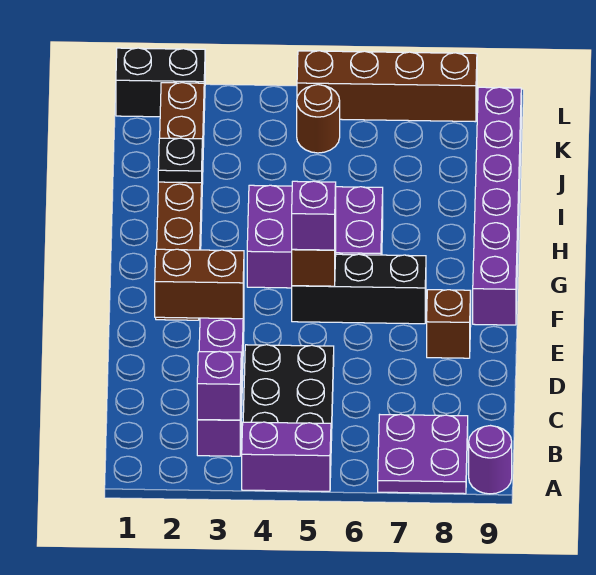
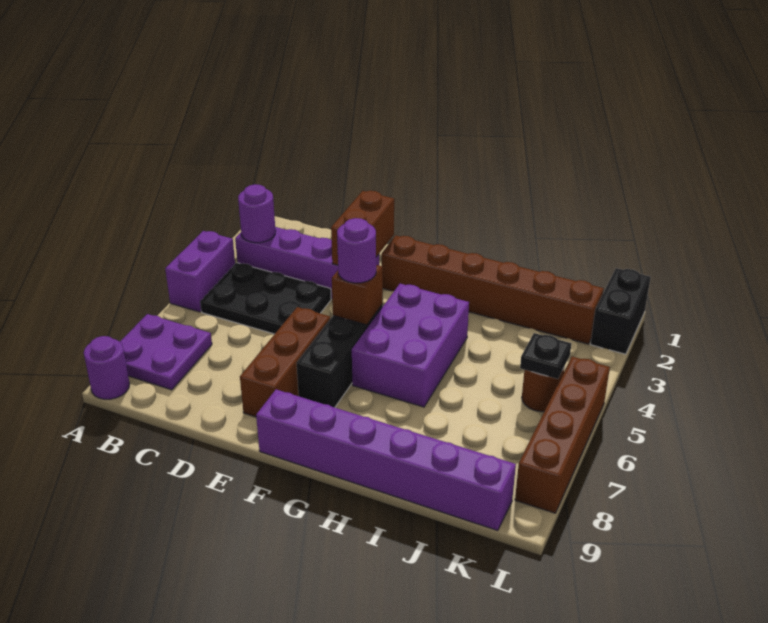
purple brick B3 level 2 -> purple round brick B3 level 2
brown brick E8 level 1 -> brown brick E6:E8 level 1
purple brick F5 level 3 -> purple round brick F5 level 3
black plate I2 level 2 -> black plate K5 level 2

